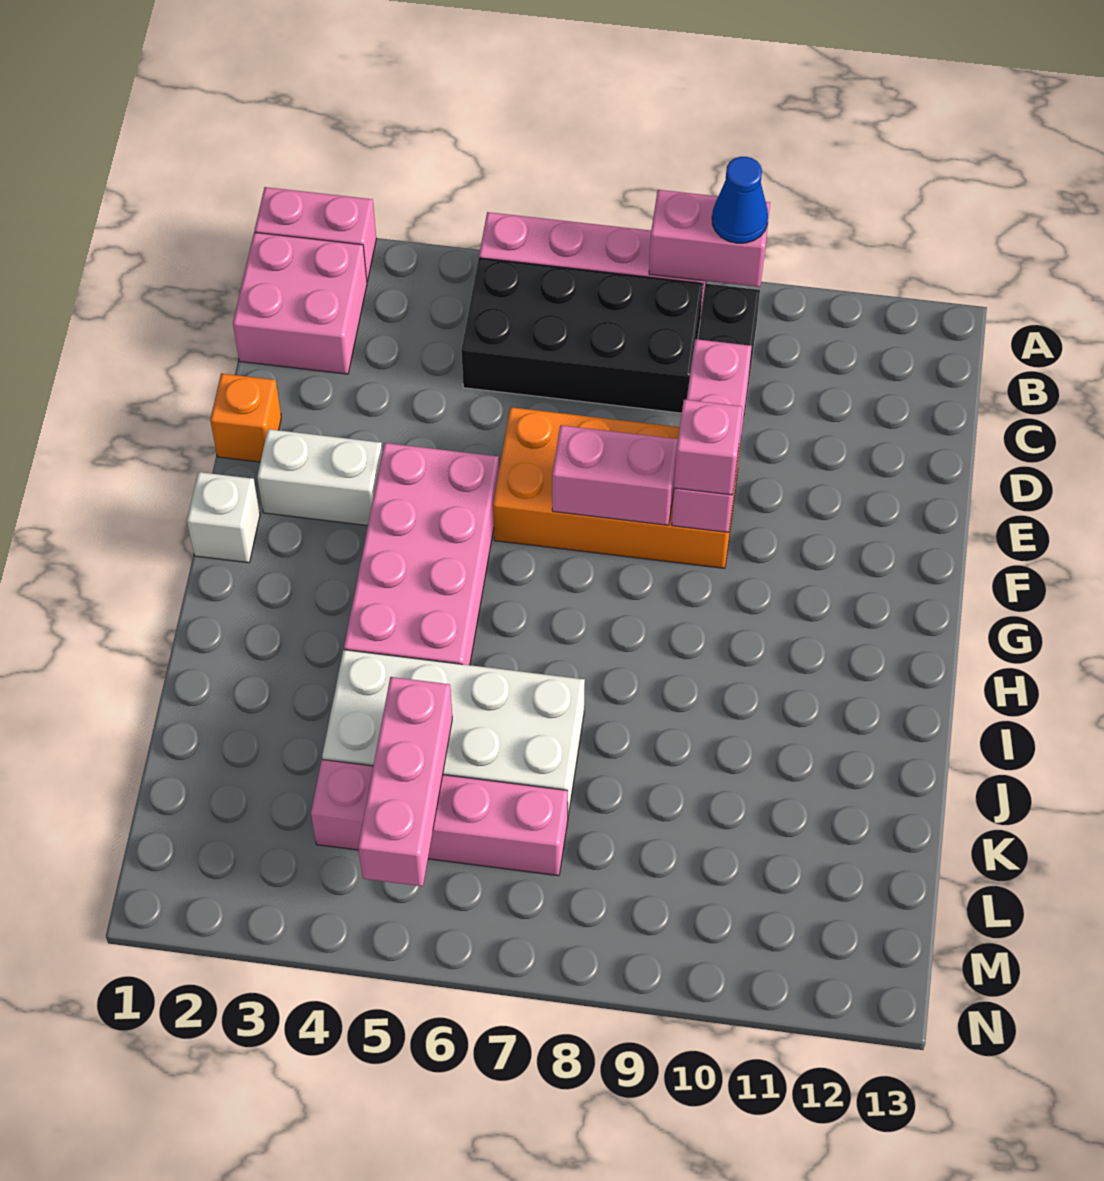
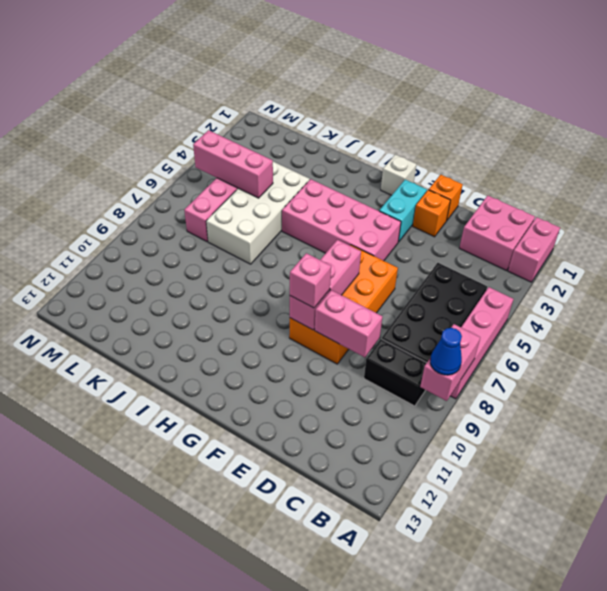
none -> orange brick E2 level 1
white brick F2:F3 level 1 -> cyan brick F2:F3 level 1

